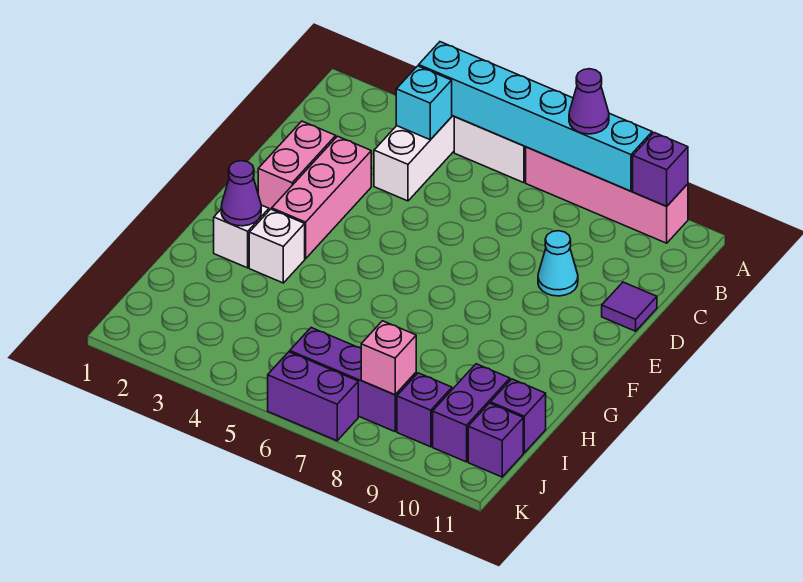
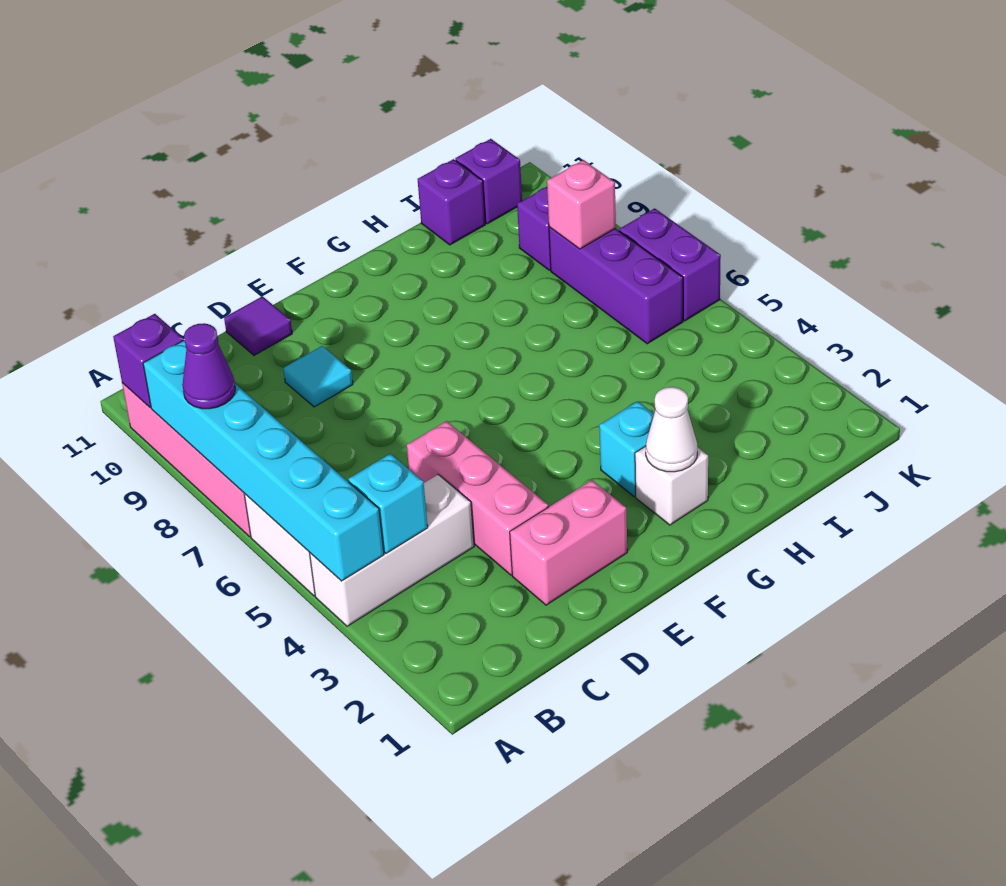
pink brick D3:F3 level 1 -> pink brick D3:D5 level 1
cyan cone D9 level 1 -> cyan tile D9 level 1
purple cone G2 level 2 -> white cone G2 level 2
white brick G3 level 1 -> cyan brick G3 level 1
purple brick I10:J10 level 1 -> none

